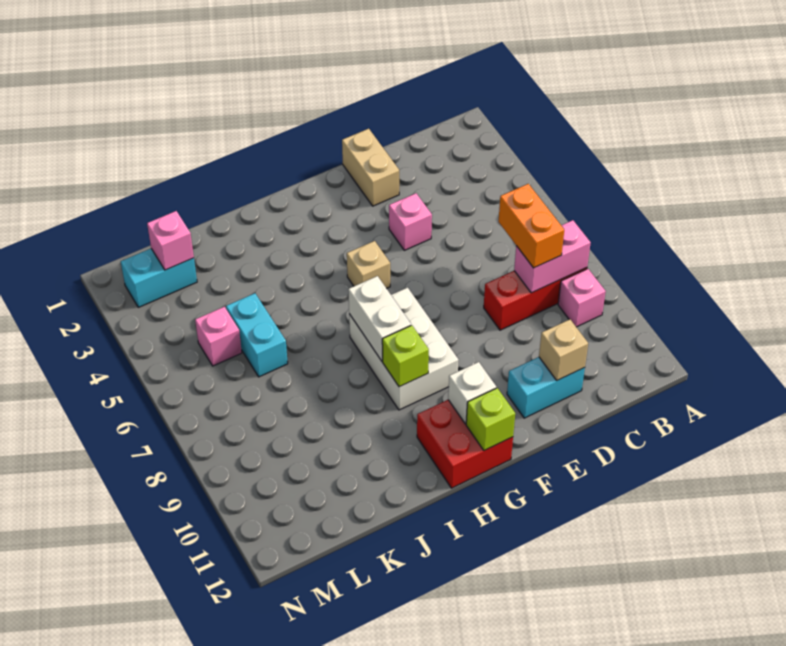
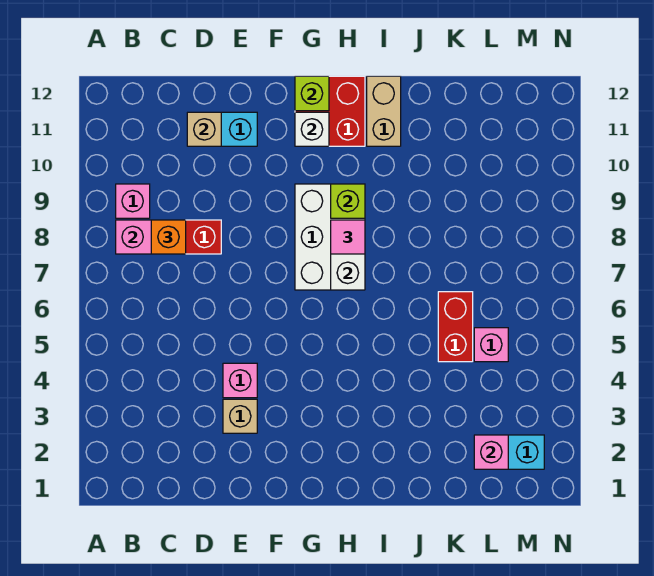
orange brick C7:C8 level 3 -> orange brick C8 level 3
tan brick E1:E2 level 1 -> tan brick I11:I12 level 1
tan brick G5 level 1 -> tan brick E3 level 1
none -> pink tile H8 level 3
cyan brick K5:K6 level 1 -> red brick K5:K6 level 1

